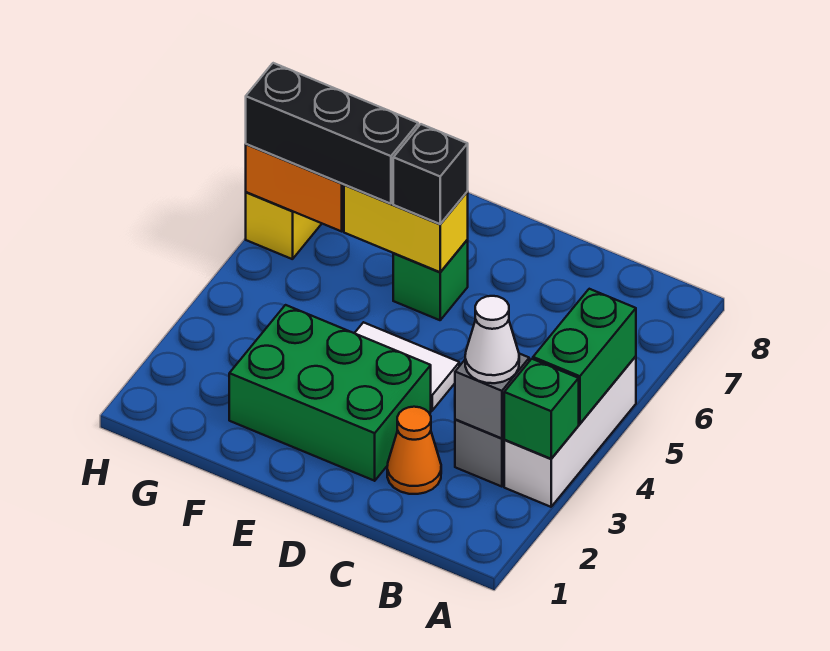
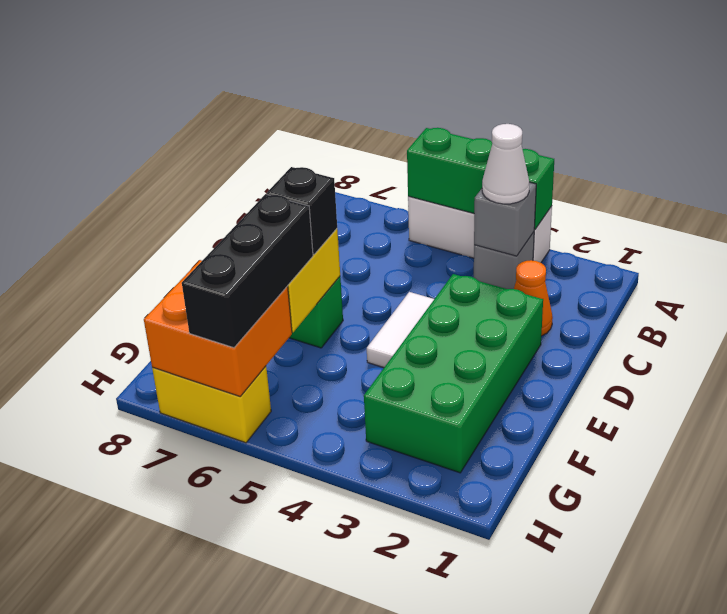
green brick D2:F3 level 1 -> green brick D2:G3 level 1

